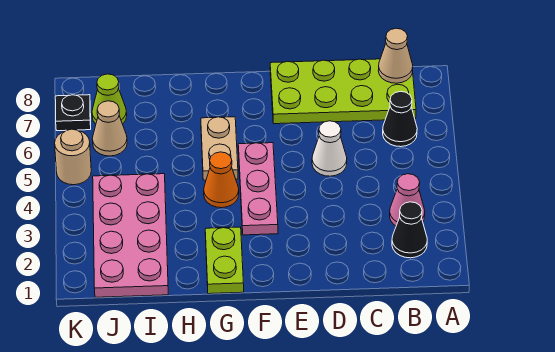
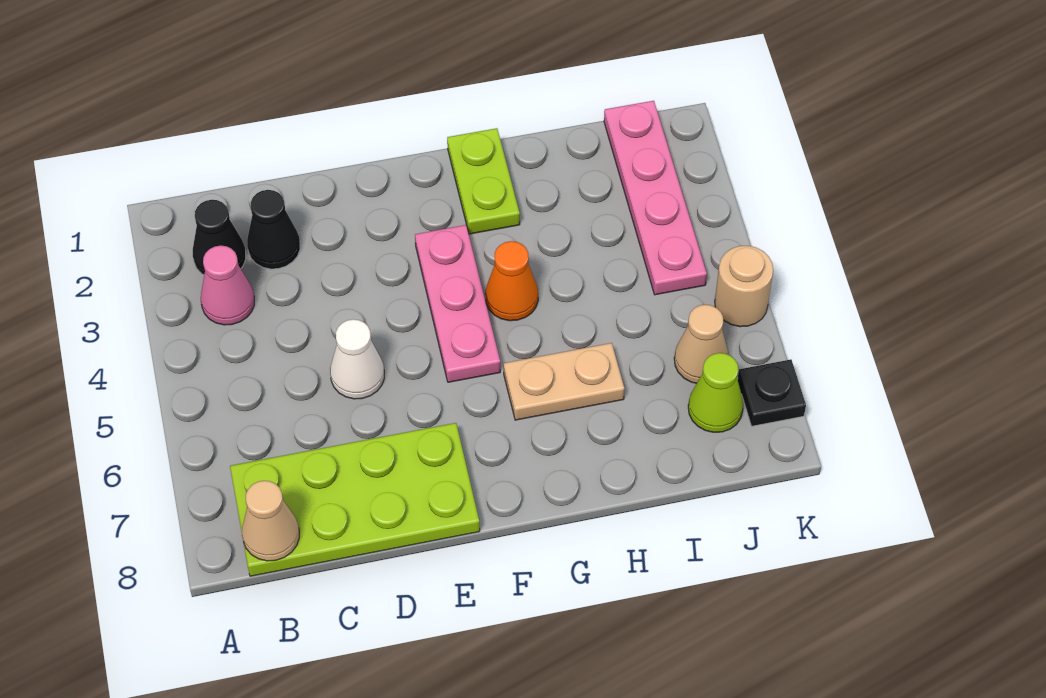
black cone B6 level 1 -> black cone C2 level 1
tan plate G5:G6 level 1 -> tan plate G6:H6 level 1
pink plate I1:J4 level 1 -> pink plate J1:J4 level 1

